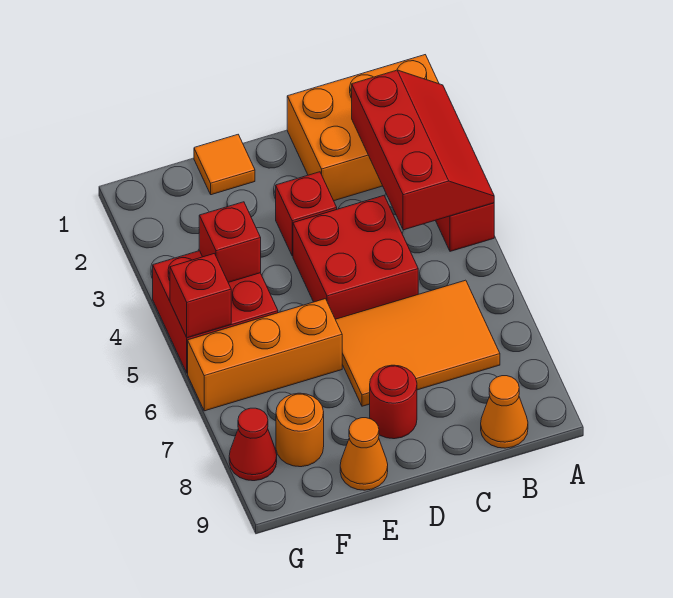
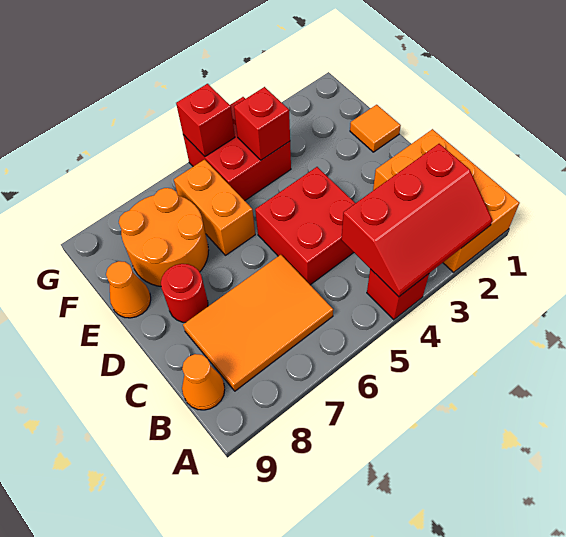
orange tile B6:D7 level 1 -> orange tile B6:C8 level 1
red brick D3 level 1 -> none
orange brick E6:G6 level 1 -> orange brick E6:F6 level 1
orange round brick F8 level 1 -> orange round brick E7:F8 level 1
red cone G8 level 1 -> none

